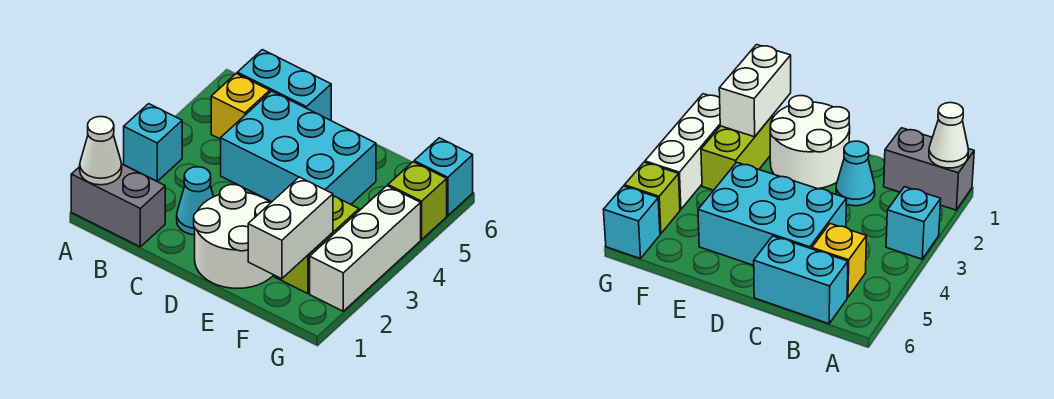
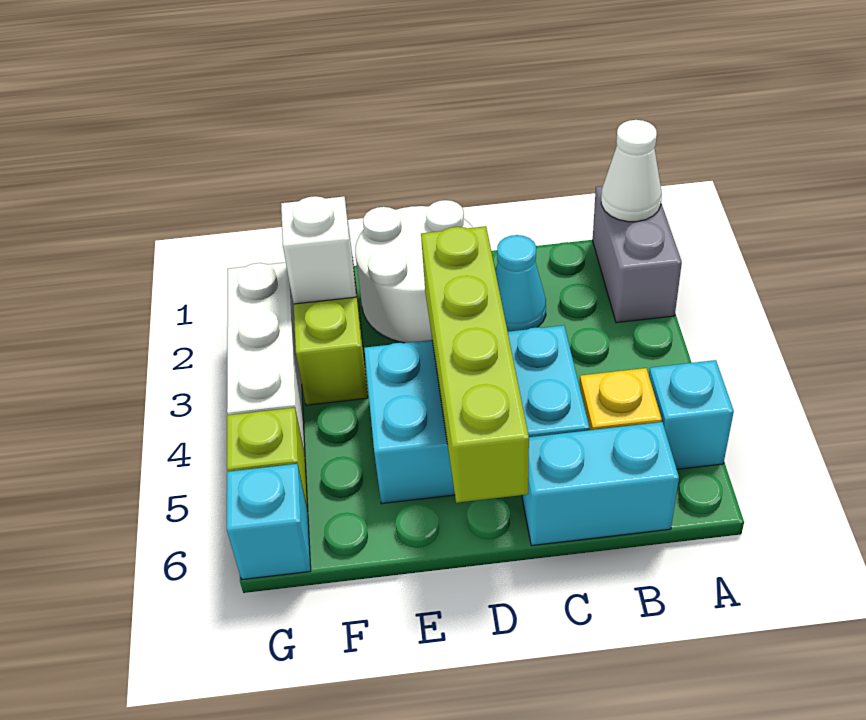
grey brick A1:B1 level 1 -> grey brick A1:A2 level 1
cyan brick A3 level 1 -> cyan brick A5 level 1
none -> lime brick D3:D6 level 2
white brick F1:F2 level 2 -> white brick F2 level 2

